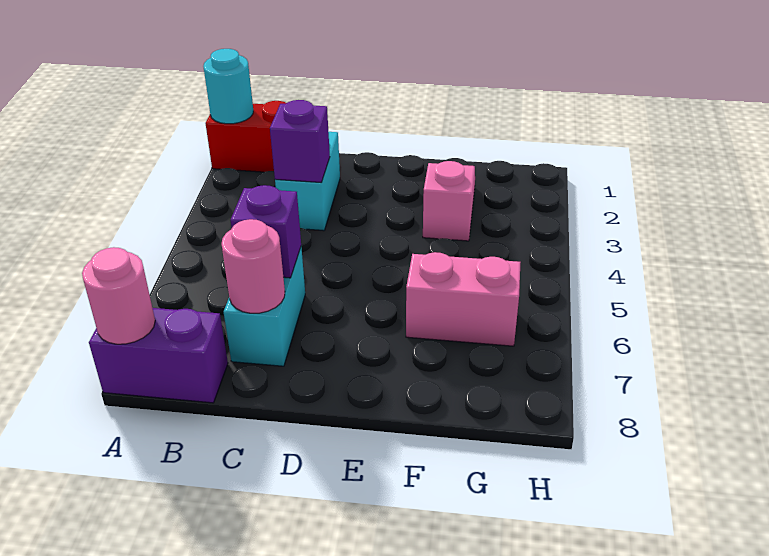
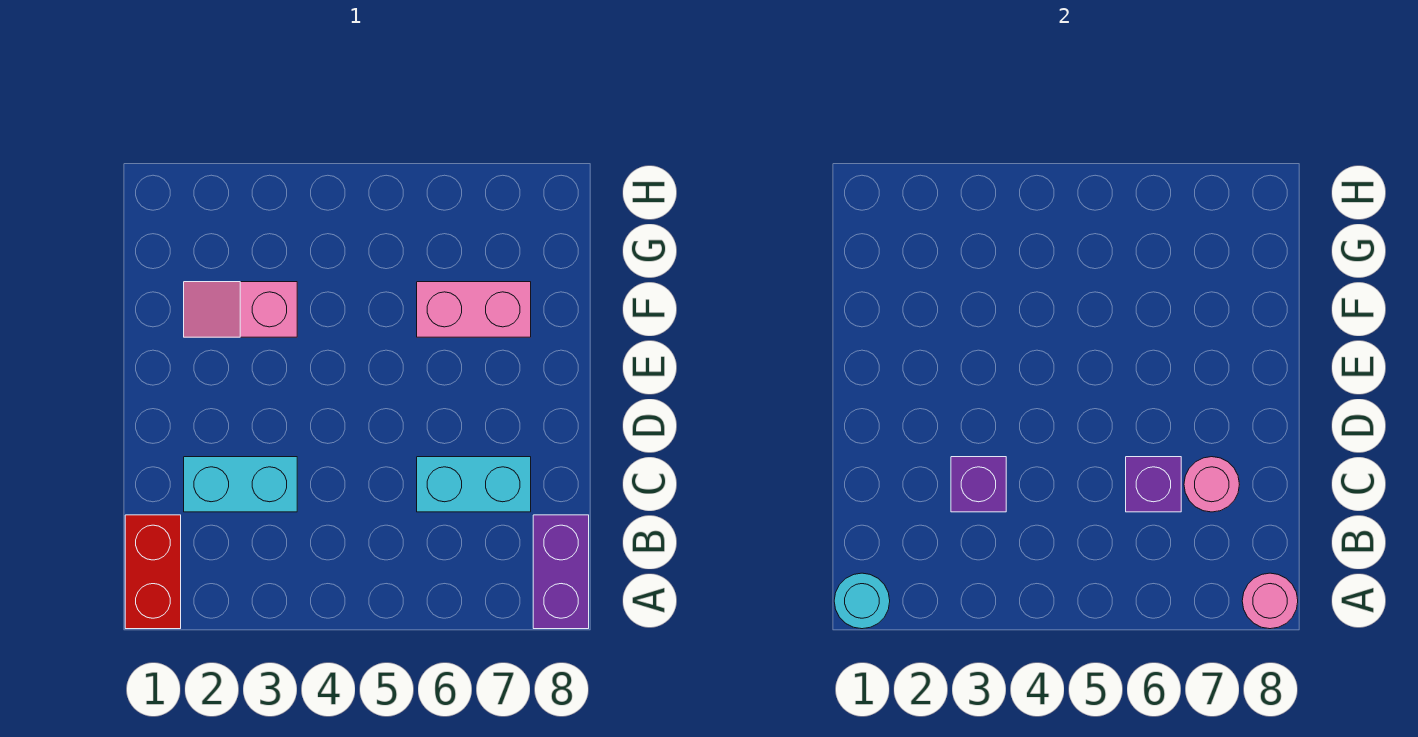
pink brick F6:G6 level 1 -> pink brick F6:F7 level 1

